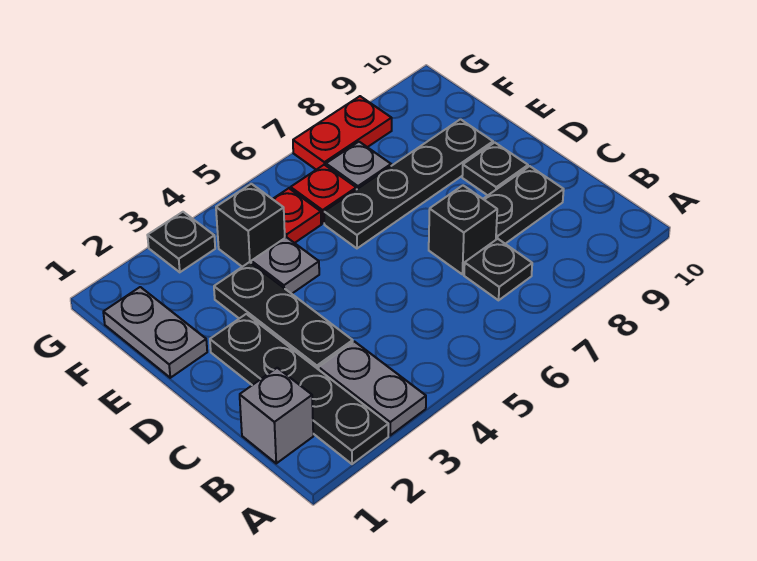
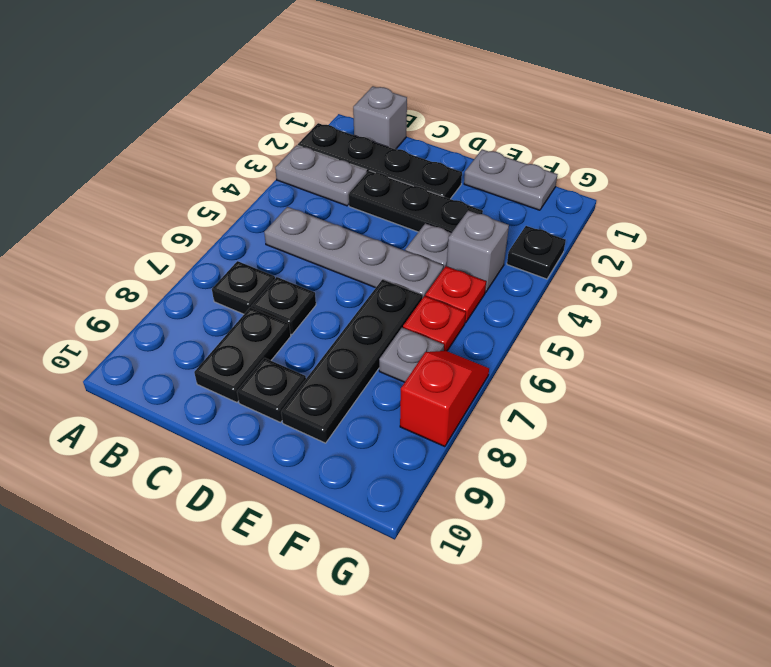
none -> grey plate B5:E5 level 1
black brick C7 level 1 -> black plate C7 level 1
black brick F4 level 1 -> grey brick F4 level 1
red plate G7:G8 level 1 -> red slope G7:G8 level 1 top 8

